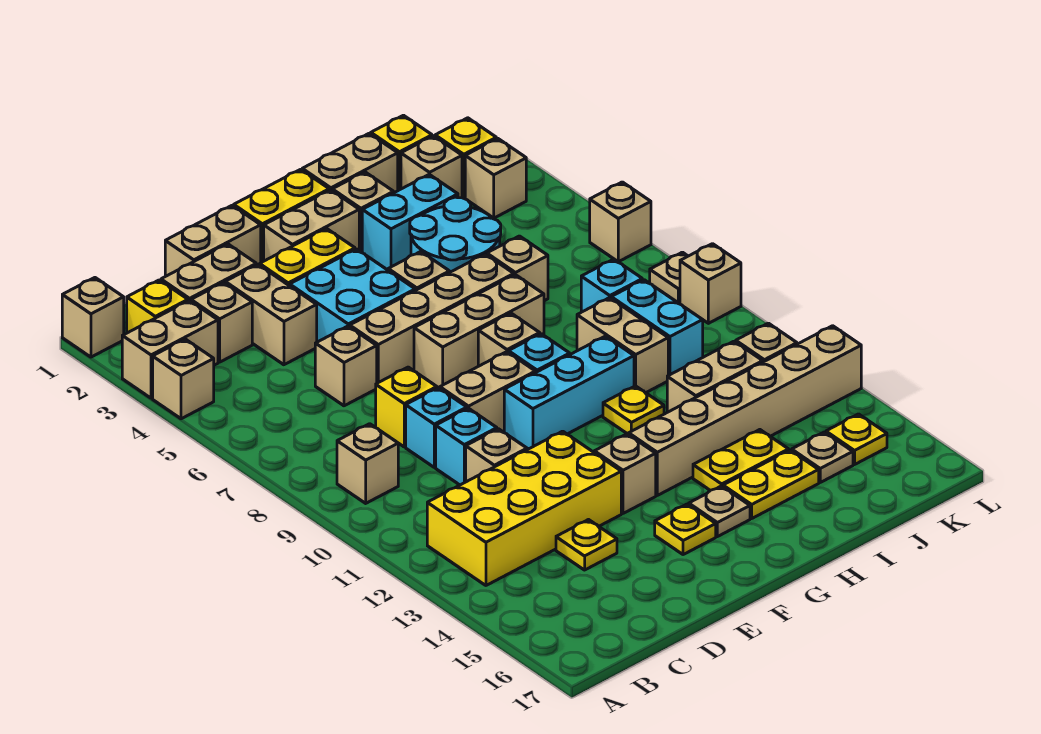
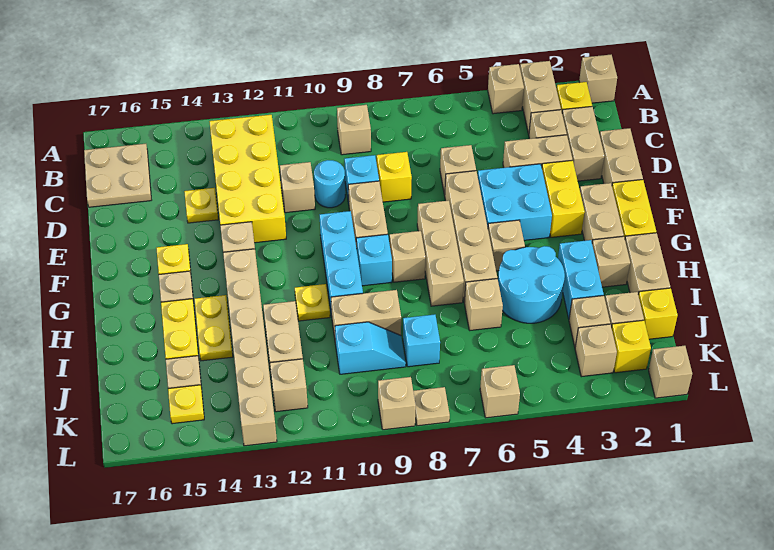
none -> tan plate B16:C17 level 1
cyan brick D10 level 1 -> cyan round brick D10 level 1
none -> tan brick J3 level 1
cyan brick J9:J10 level 1 -> cyan slope J9:J10 level 1 top 10
none -> tan brick L1 level 1

